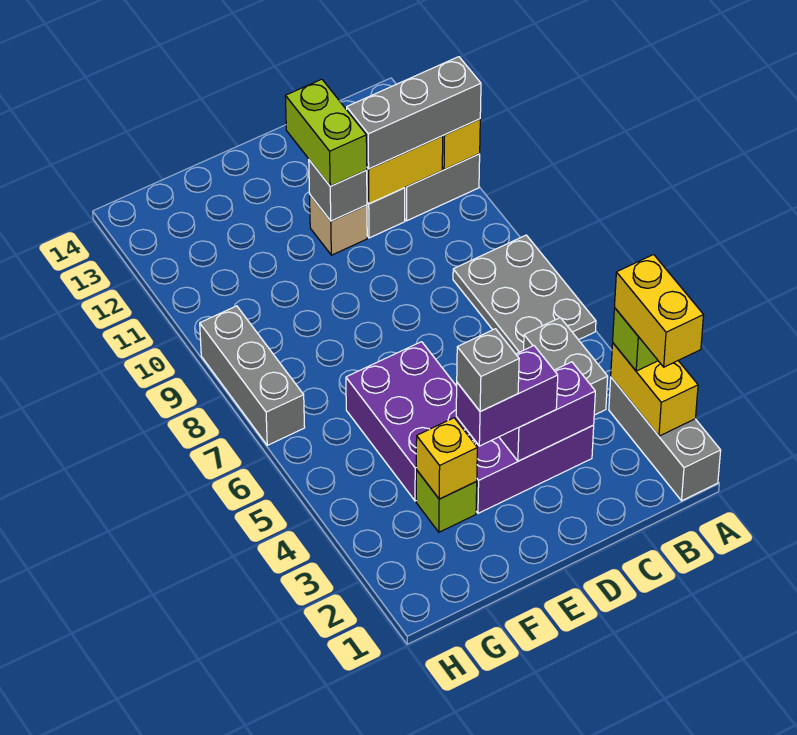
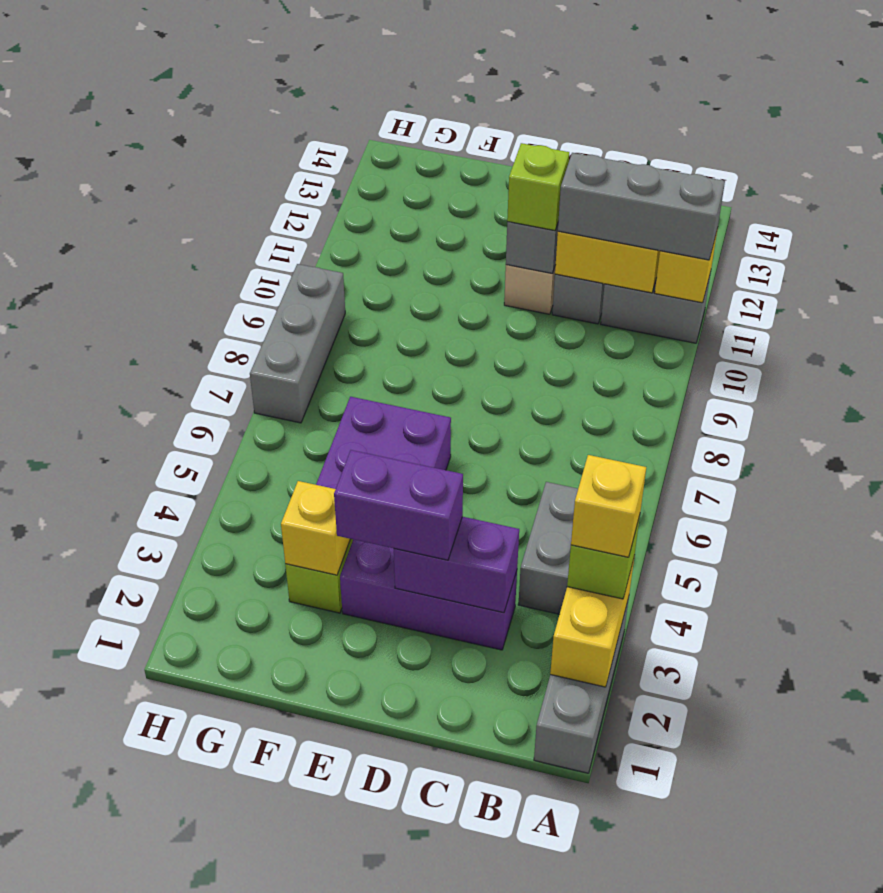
yellow brick A2:A3 level 4 -> yellow brick A3 level 4
grey plate A6:B8 level 1 -> none
lime brick D11:D12 level 3 -> lime brick D11 level 3
grey brick E3 level 4 -> none

